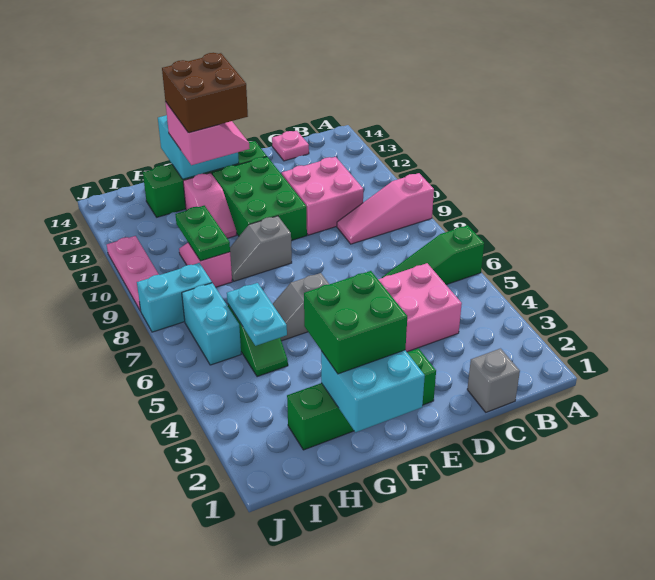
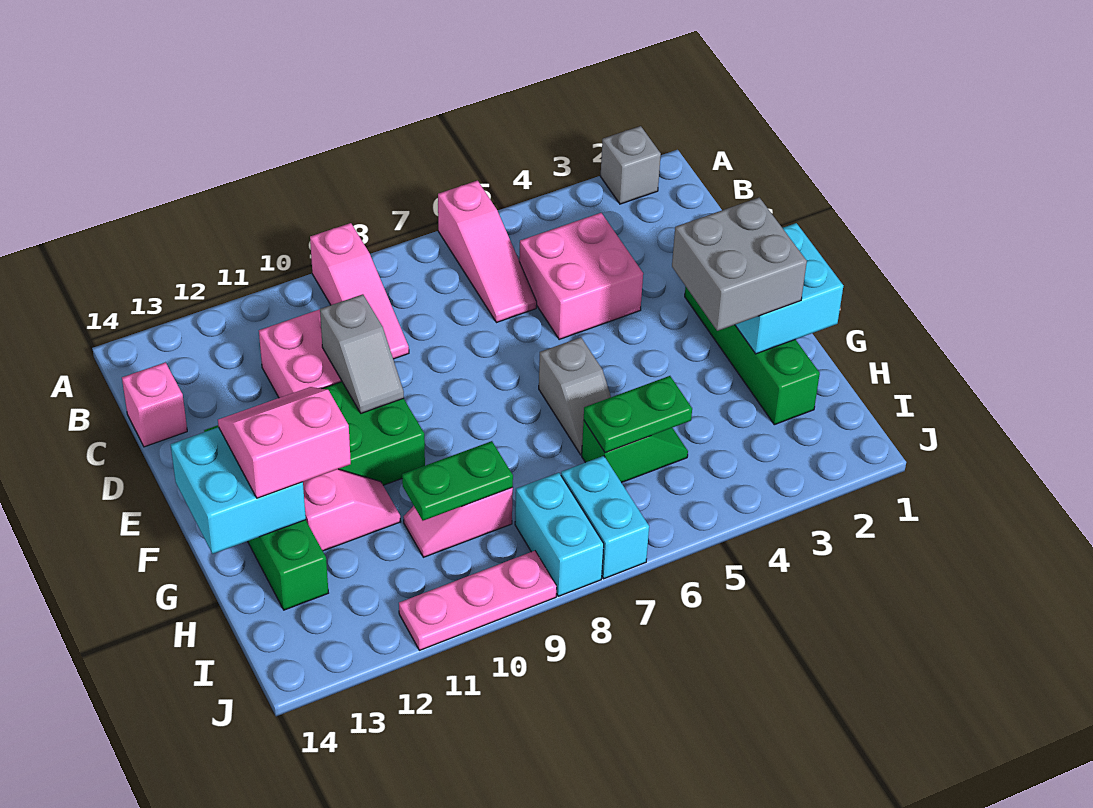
green slope A6:C6 level 1 top A -> pink slope A6:C6 level 1 top A
grey brick C1 level 1 -> grey brick A2 level 1
pink plate C14 level 1 -> pink brick C14 level 1
green brick F2:G3 level 3 -> grey brick F2:G3 level 3
grey slope F9:G9 level 1 top F -> grey slope D10:E10 level 2 top D
brown brick F12:G13 level 4 -> none
cyan plate H5:H6 level 2 -> green plate H5:H6 level 2
cyan brick I6:I7 level 1 -> cyan brick I7:J7 level 1

